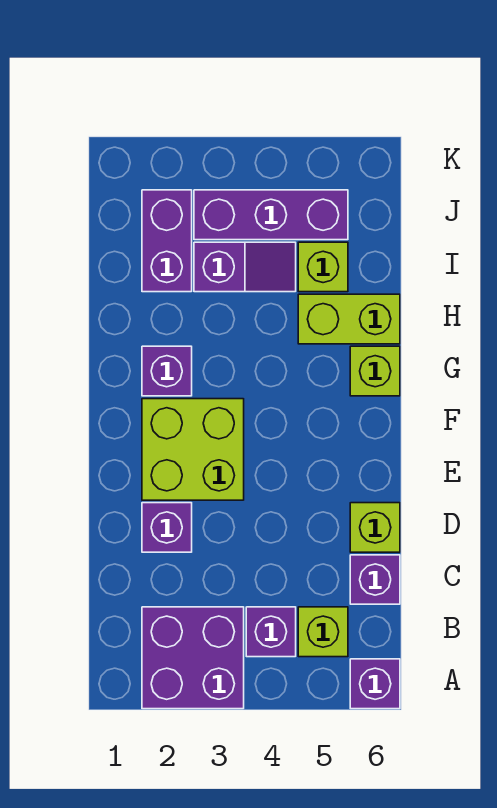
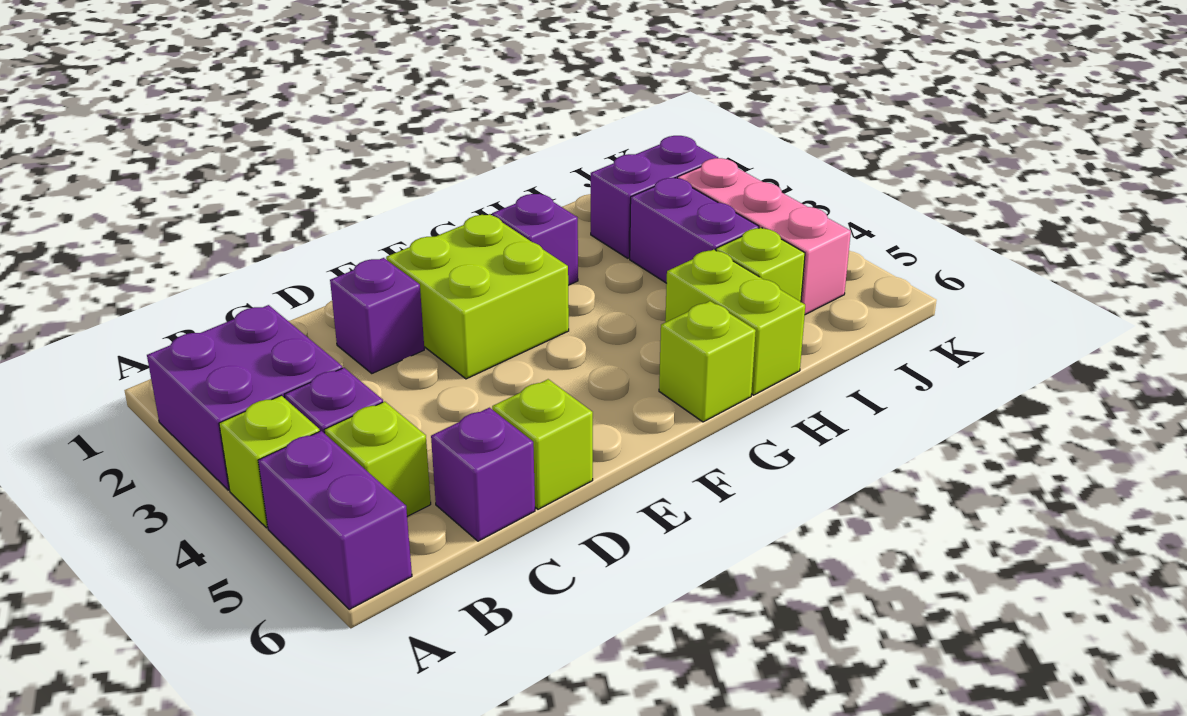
none -> lime brick A4 level 1
purple brick A6 level 1 -> purple brick A5:A6 level 1
purple slope I3:I4 level 1 top 3 -> purple brick I3:I4 level 1
purple brick J3:J5 level 1 -> pink brick J3:J5 level 1

